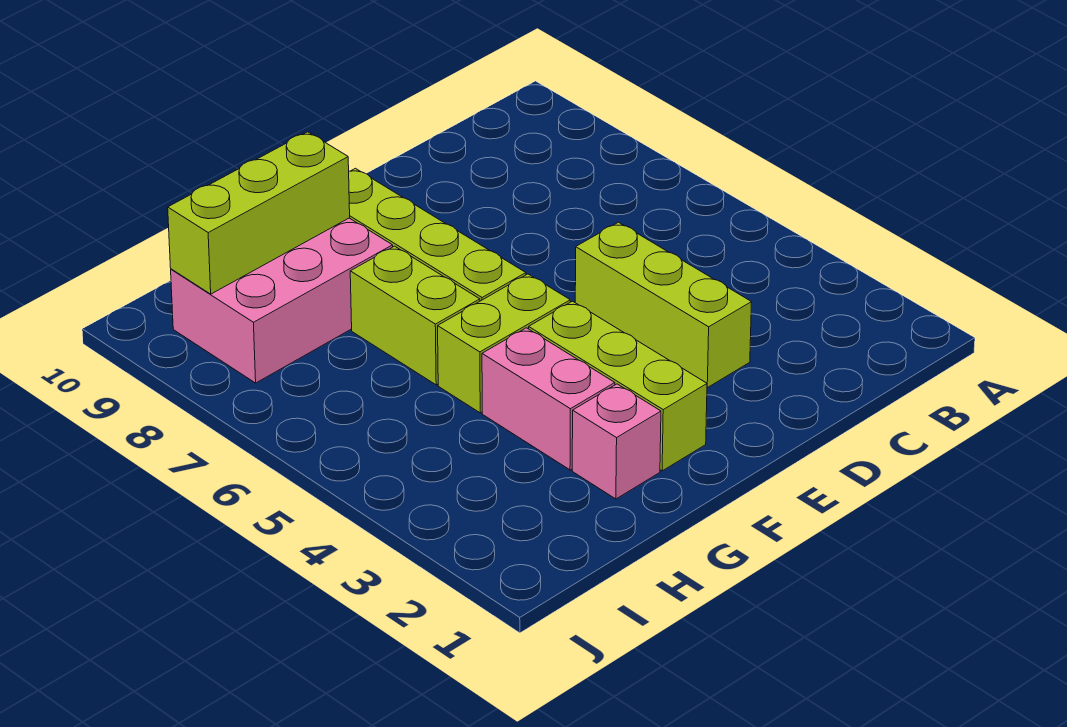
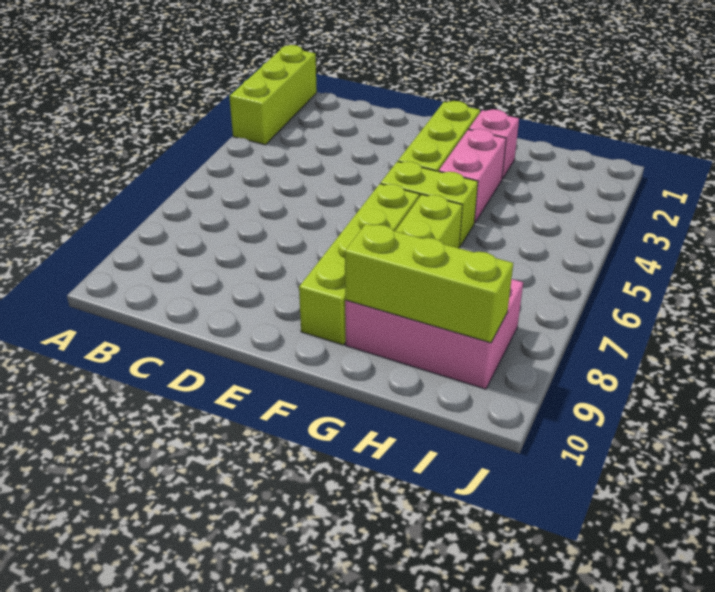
lime brick D3:D5 level 1 -> lime brick A1:A3 level 1

